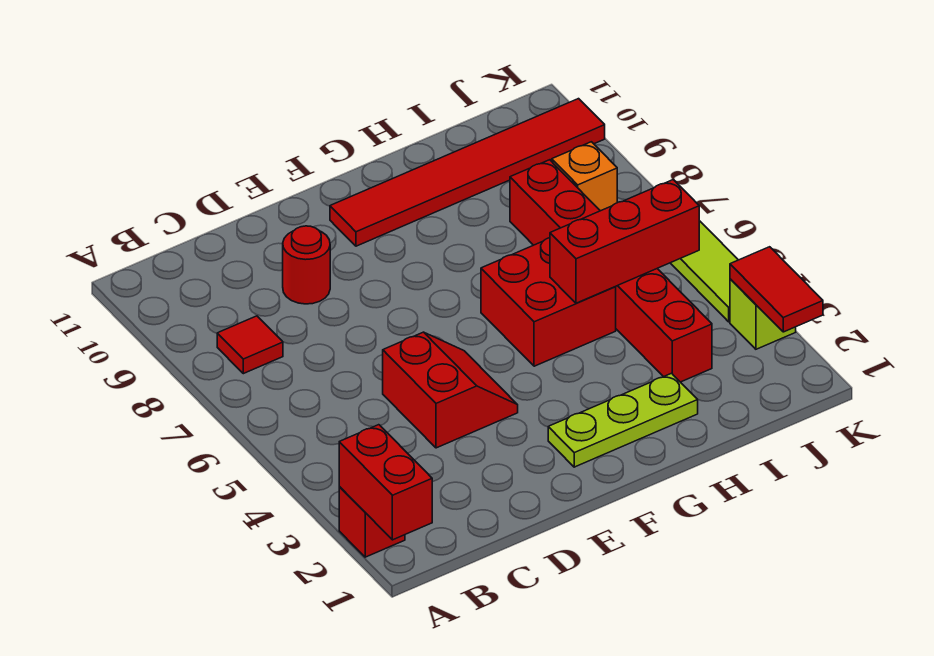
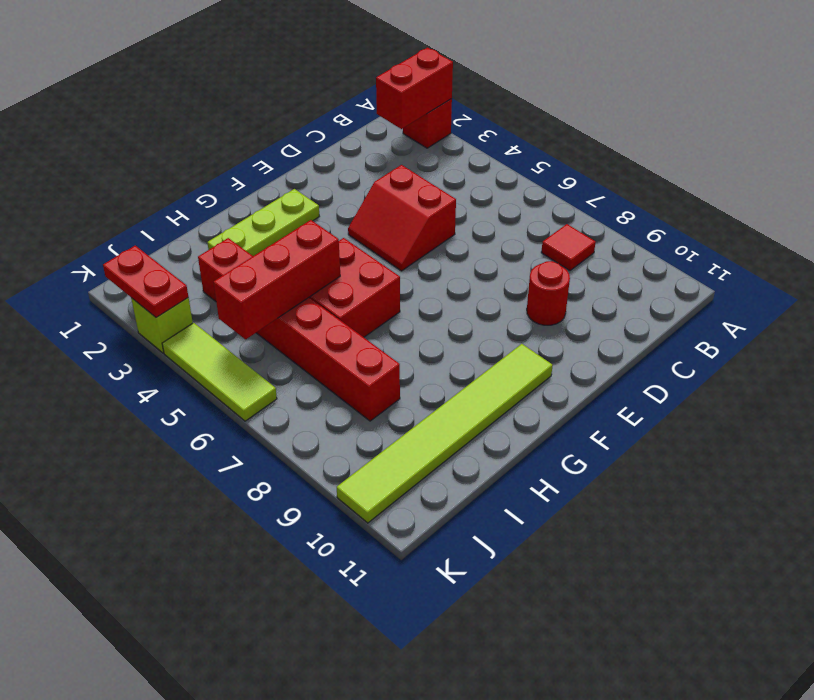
red brick A1:A2 level 2 -> red brick A2:B2 level 2
red tile F10:K10 level 1 -> lime tile F10:K10 level 1
orange brick J8 level 1 -> none
red tile K2:K3 level 2 -> red plate K2:K3 level 2

